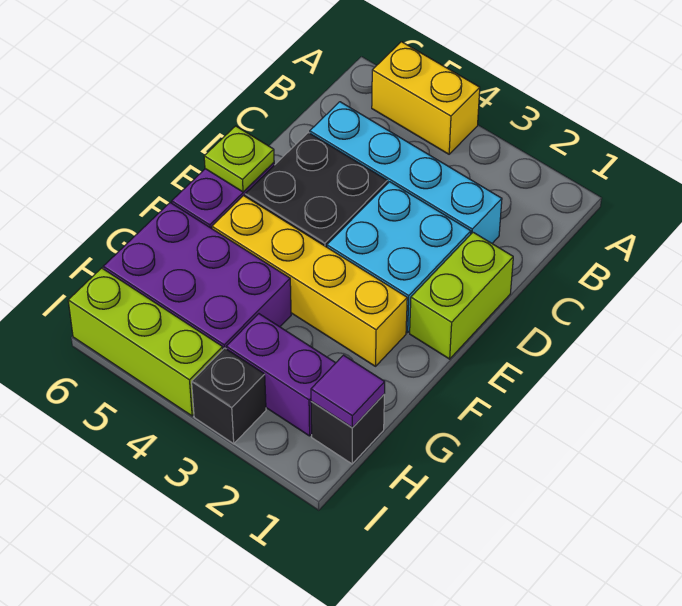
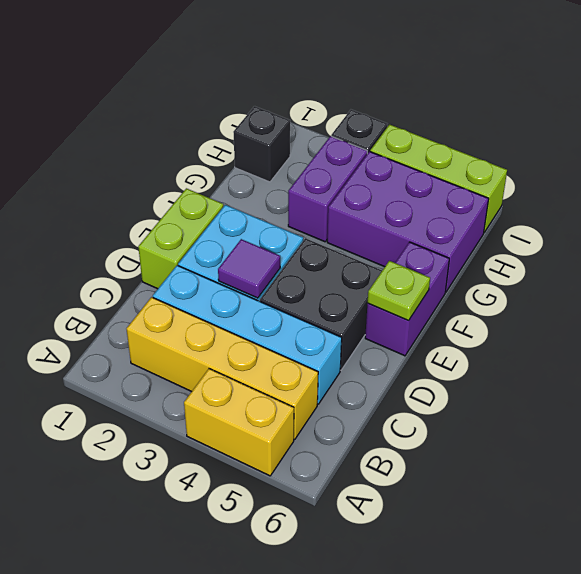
yellow brick F2:F5 level 1 -> yellow brick B2:B5 level 1
purple tile H1 level 2 -> purple tile D3 level 2
purple brick H2:H3 level 1 -> purple brick G3:H3 level 1

